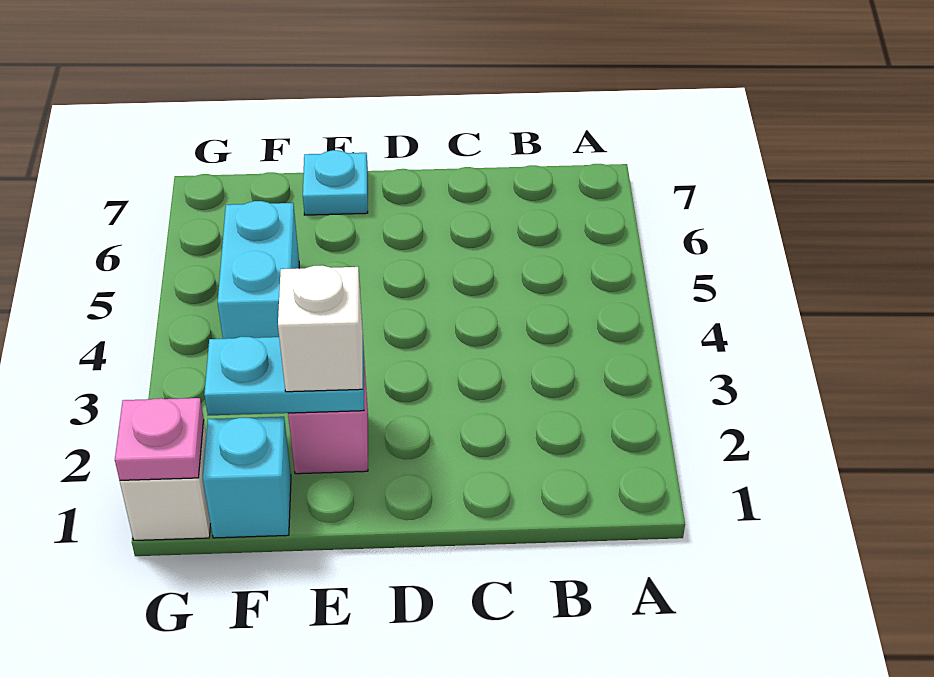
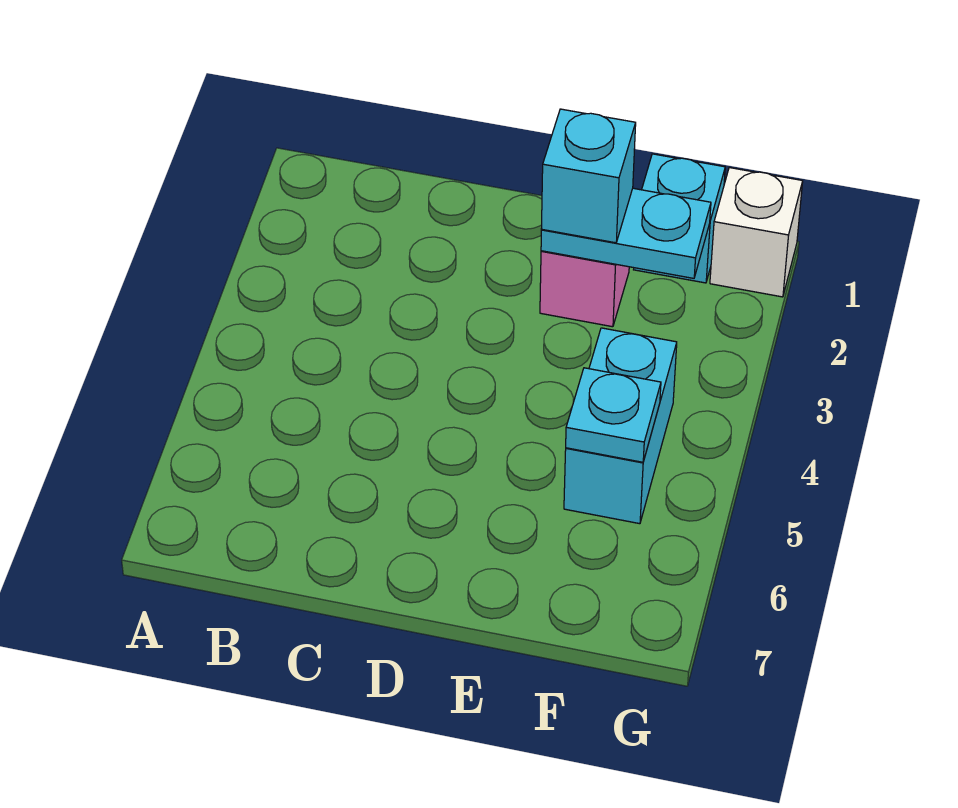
white brick E2 level 3 -> cyan brick E2 level 3
cyan plate E7 level 1 -> cyan plate F5 level 2
pink plate G1 level 2 -> none

